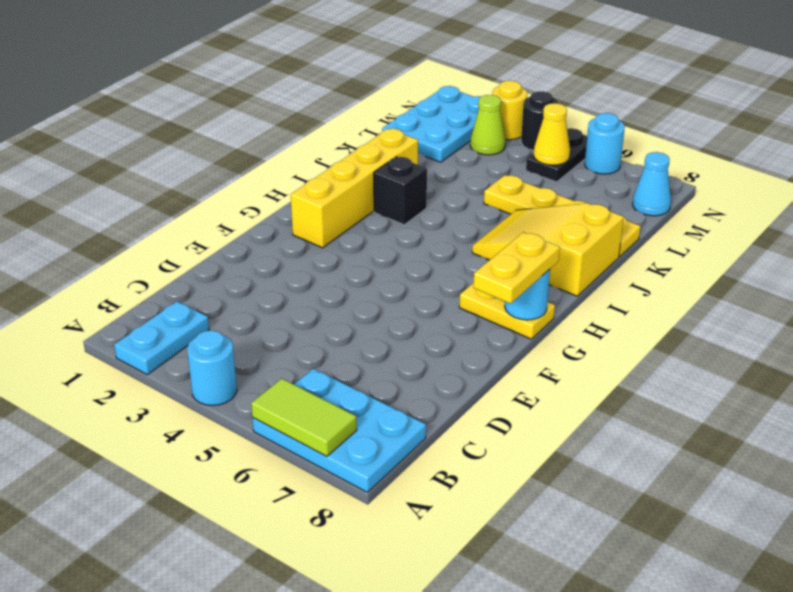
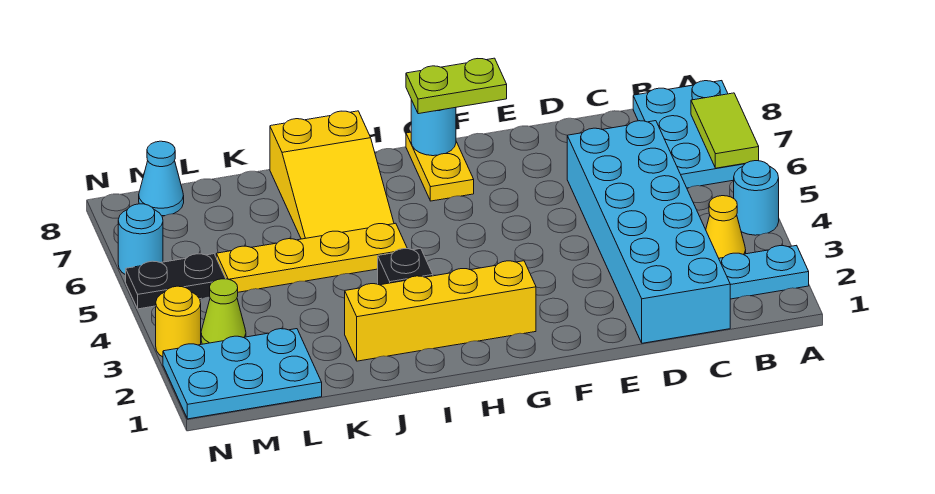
none -> cyan brick C1:D6 level 1
yellow plate F8:G8 level 3 -> lime plate F8:G8 level 3
yellow plate K5:K8 level 1 -> yellow plate I5:L5 level 1
yellow cone M5 level 2 -> yellow cone B3 level 1
black round brick N4 level 1 -> none

